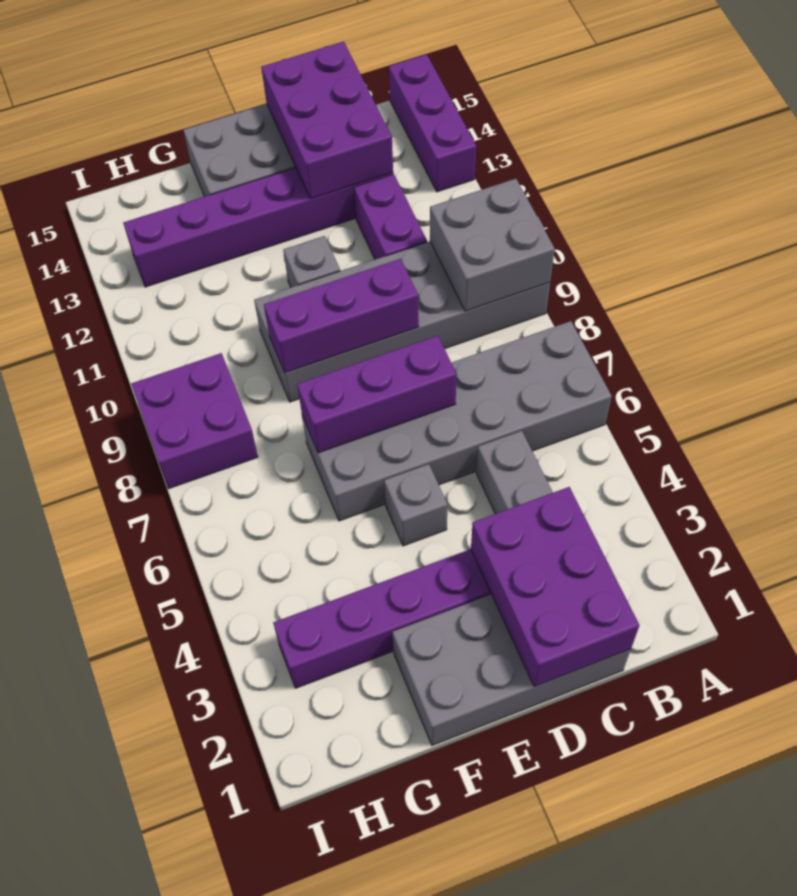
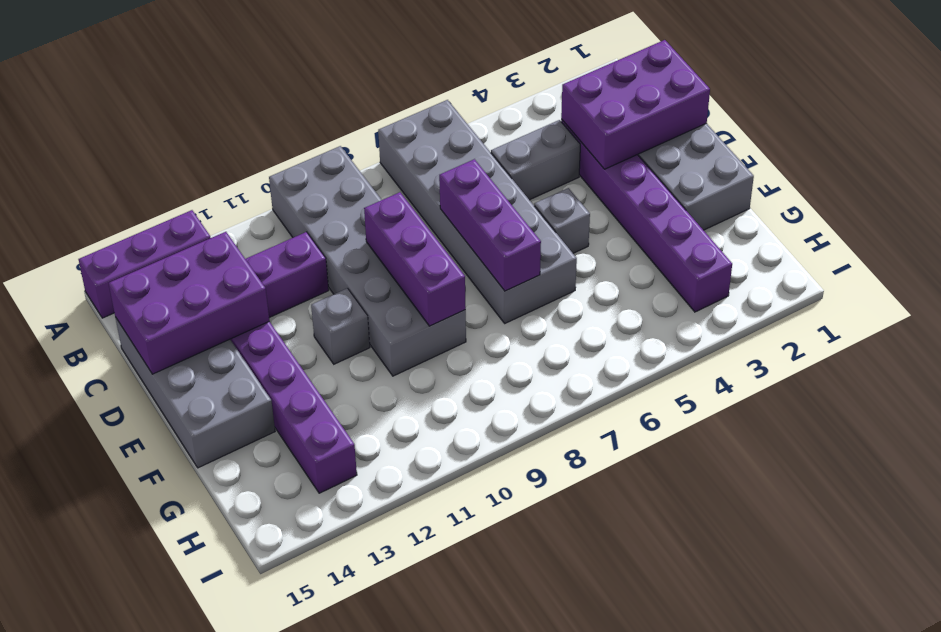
grey brick A9:B10 level 2 -> none
purple brick H8:I9 level 1 -> none

